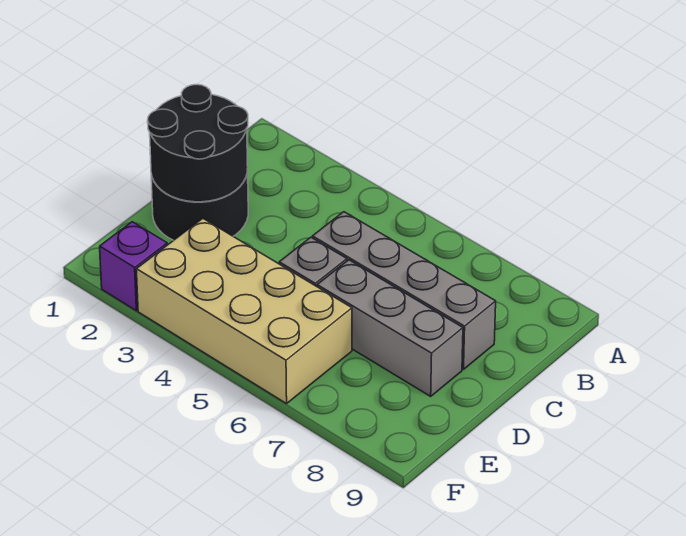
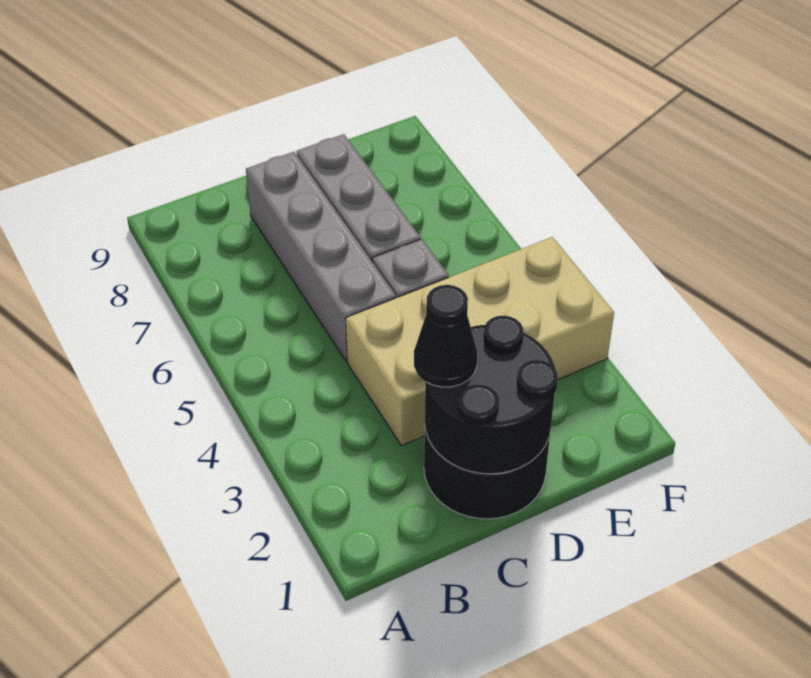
none -> black cone C2 level 3
tan brick E3:F6 level 1 -> tan brick C3:F4 level 1
purple brick F2 level 1 -> none

